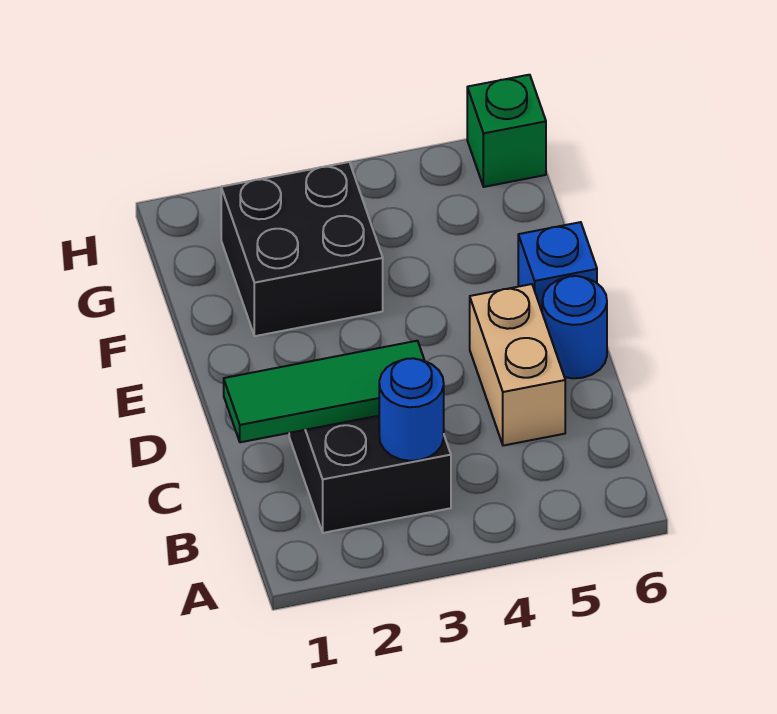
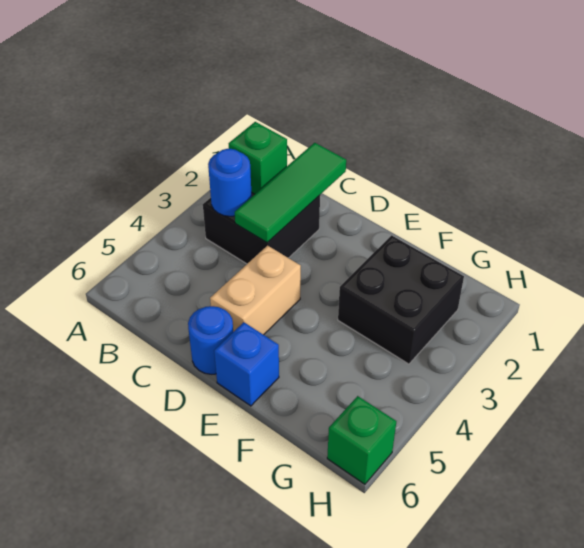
none -> green brick B2 level 2
tan brick C5:D5 level 1 -> tan brick D4:D5 level 1

